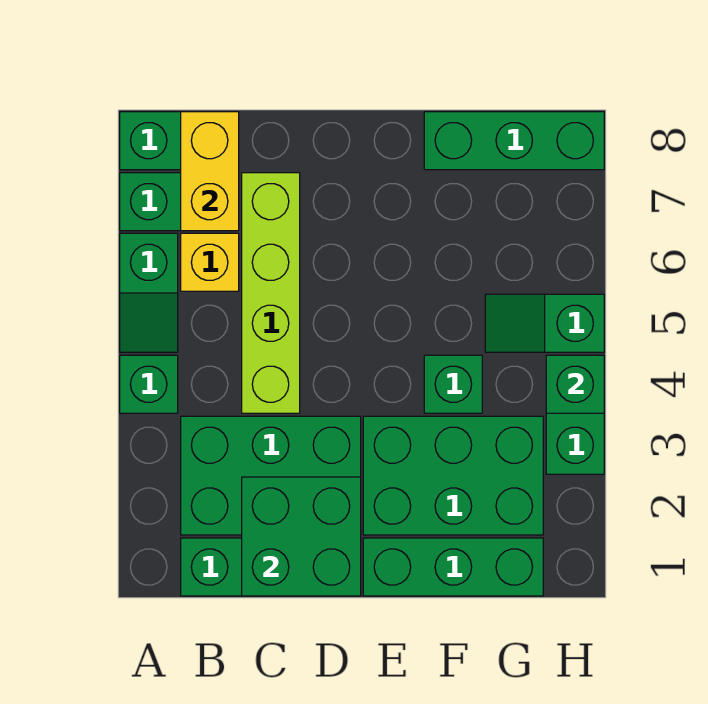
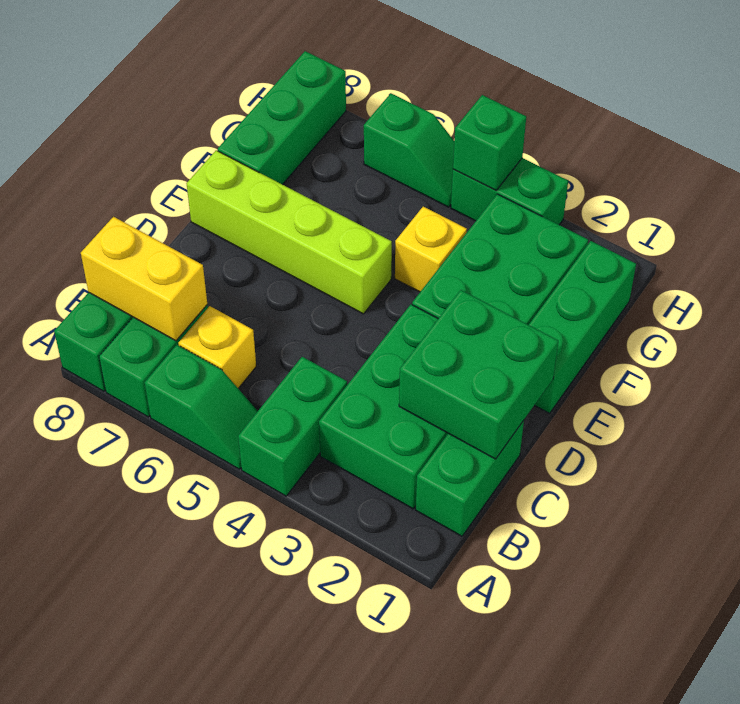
green brick A4 level 1 -> green brick A4:B4 level 1
lime brick C4:C7 level 1 -> lime brick E5:E8 level 1
green brick F4 level 1 -> yellow brick F4 level 1
green slope G5:H5 level 1 top H -> green slope H5:H6 level 1 top 6

